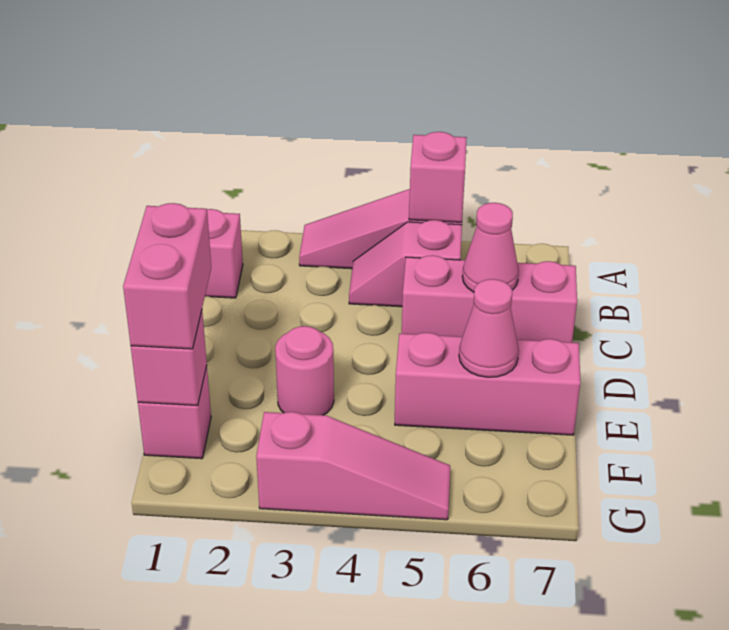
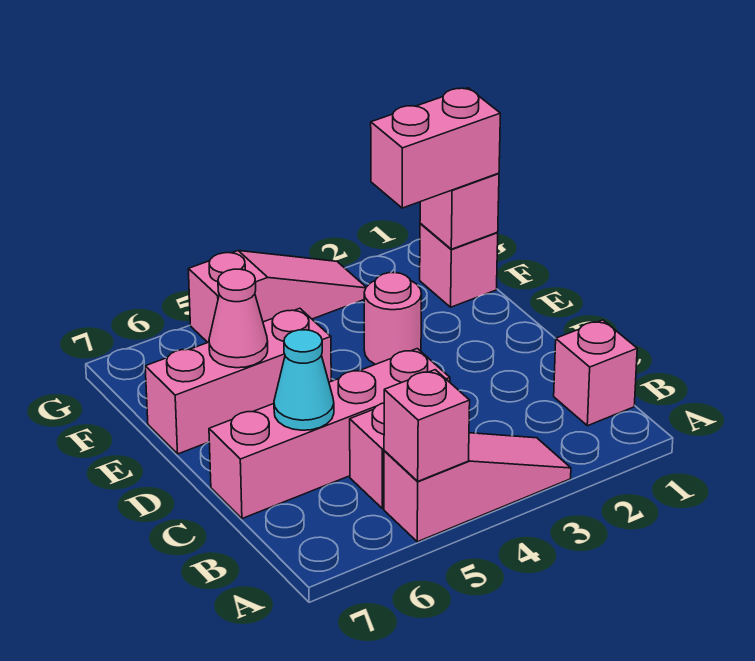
pink brick C5:C7 level 1 -> pink brick C4:C7 level 1
pink cone C6 level 2 -> cyan cone C6 level 2
pink brick E1:F1 level 3 -> pink brick F1:F2 level 3
pink slope G3:G5 level 1 top 3 -> pink slope G3:G5 level 1 top 5

